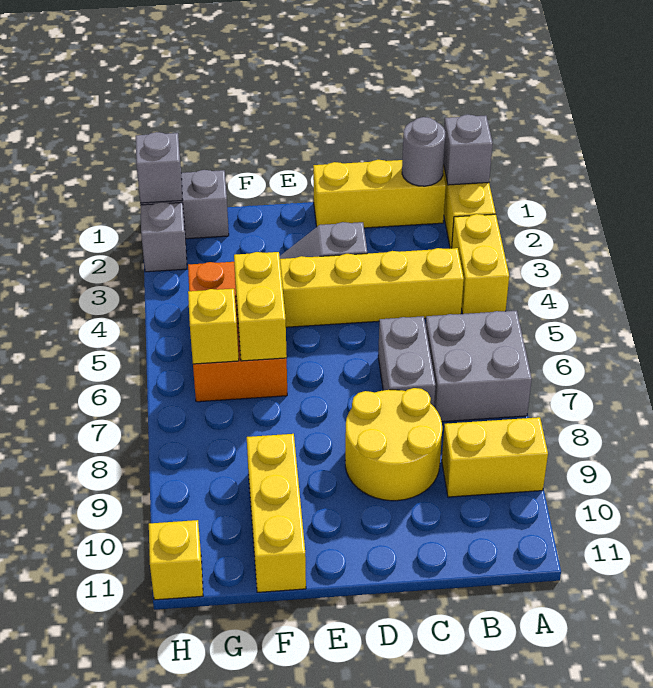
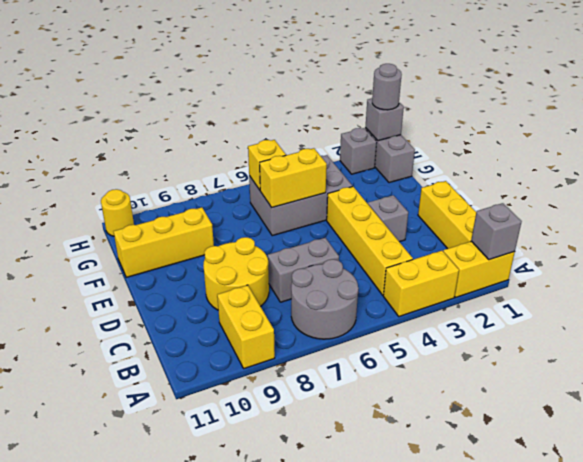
grey brick A6:B7 level 1 -> grey round brick A6:B7 level 1
grey round brick B1 level 2 -> grey round brick H1 level 3
orange brick F4:G6 level 1 -> grey brick F4:G6 level 1
yellow brick H11 level 1 -> yellow round brick H11 level 1

